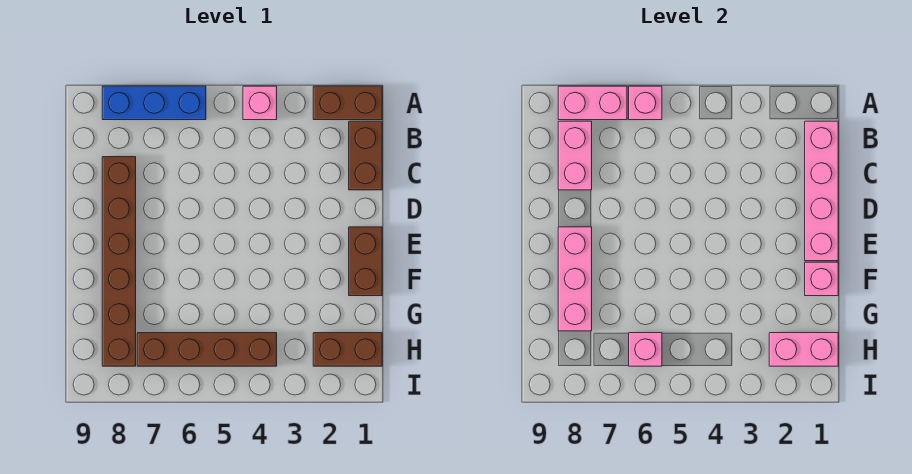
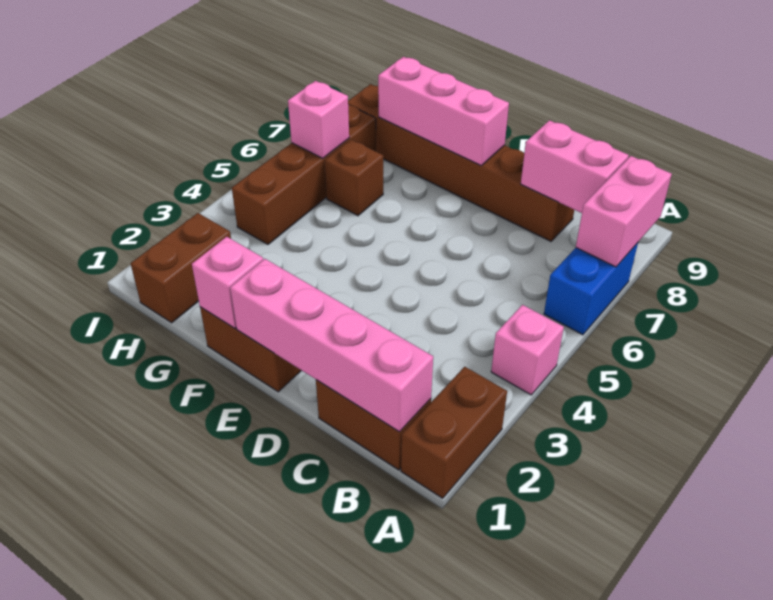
blue brick A6:A8 level 1 -> blue brick A6:A7 level 1
pink brick A6 level 2 -> none
none -> brown brick G6 level 1
pink brick H1:H2 level 2 -> none

